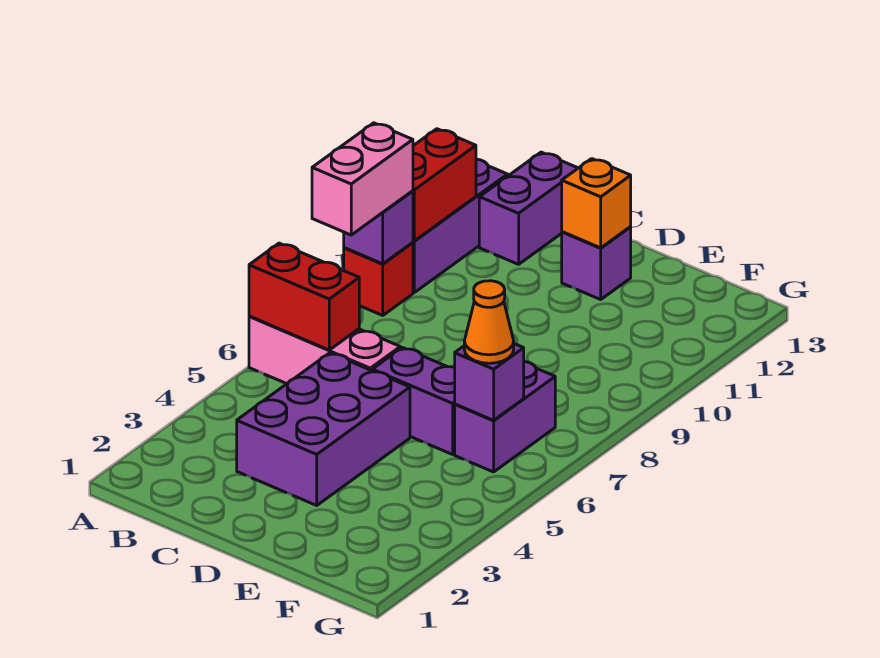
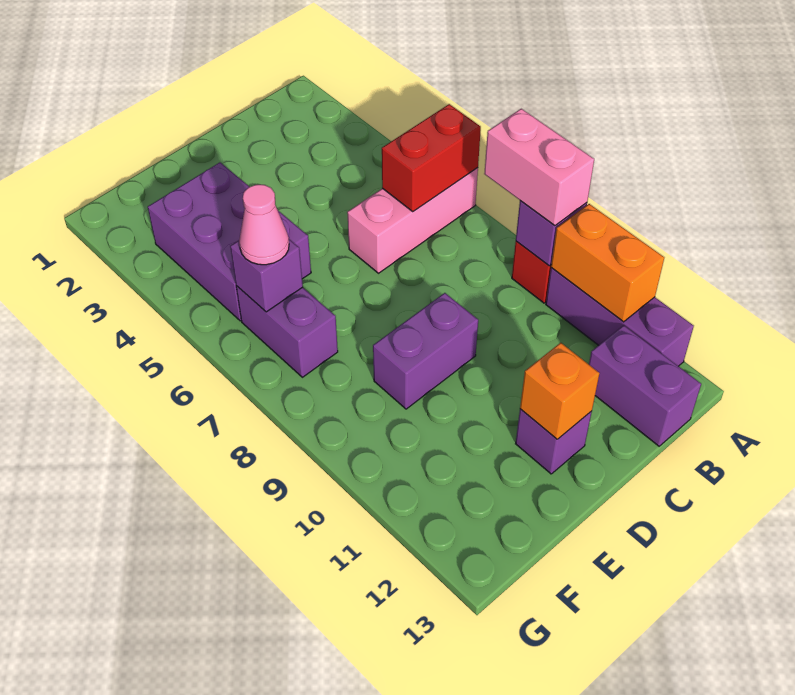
red brick A10:A11 level 2 -> orange brick A10:A11 level 2
purple brick C3:D5 level 1 -> purple brick E3:F5 level 1
purple brick D6:E6 level 1 -> purple brick D9:E9 level 1
orange cone F6 level 3 -> pink cone F6 level 3

